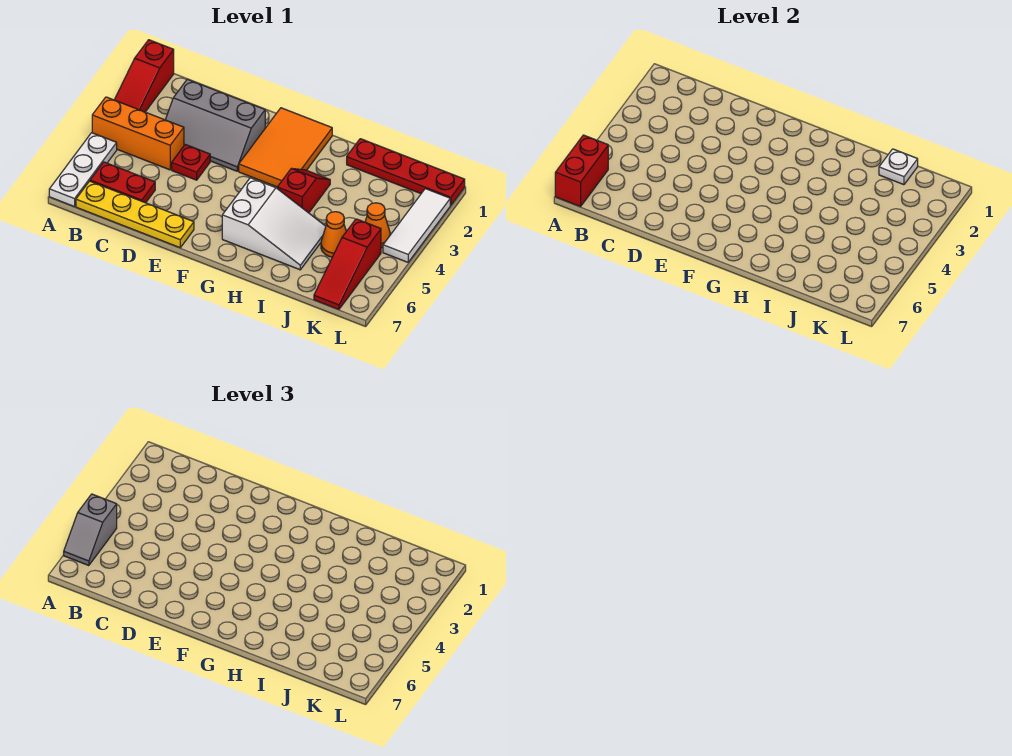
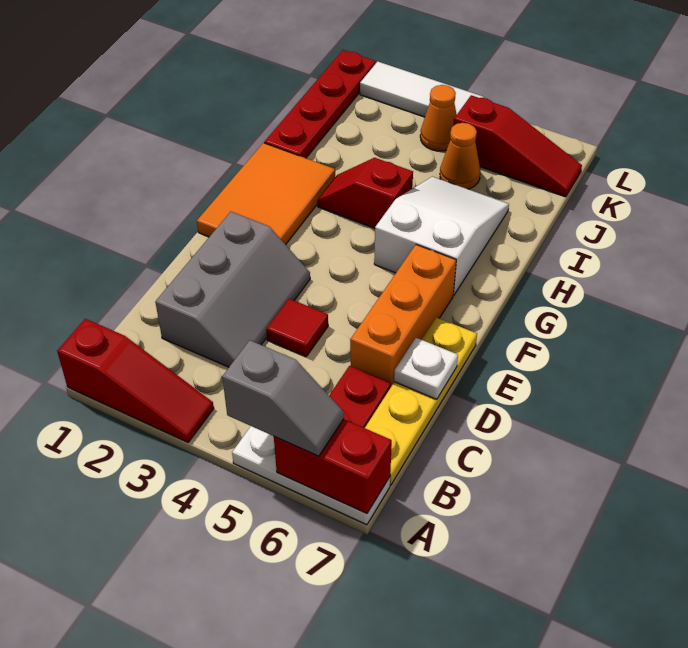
orange brick A4:C4 level 1 -> orange brick D6:F6 level 1
red plate D4 level 1 -> red tile D4 level 1
orange tile F1:G3 level 1 -> orange tile F1:H2 level 1
white plate J1 level 2 -> white plate D7 level 2

